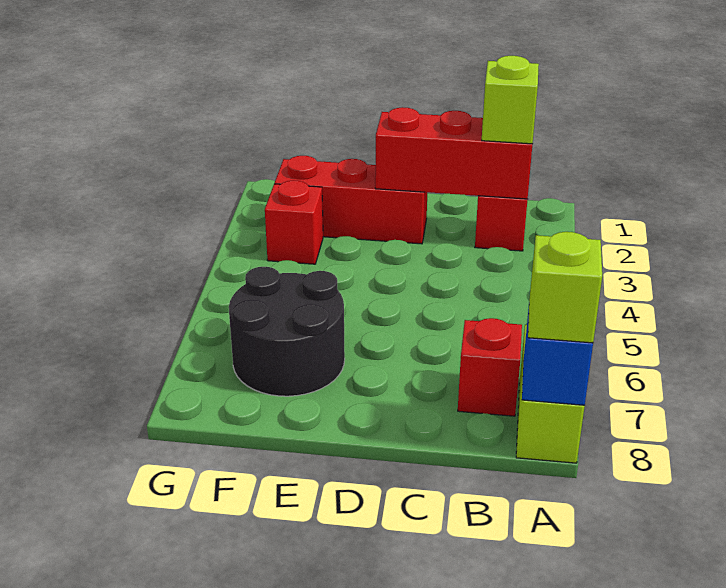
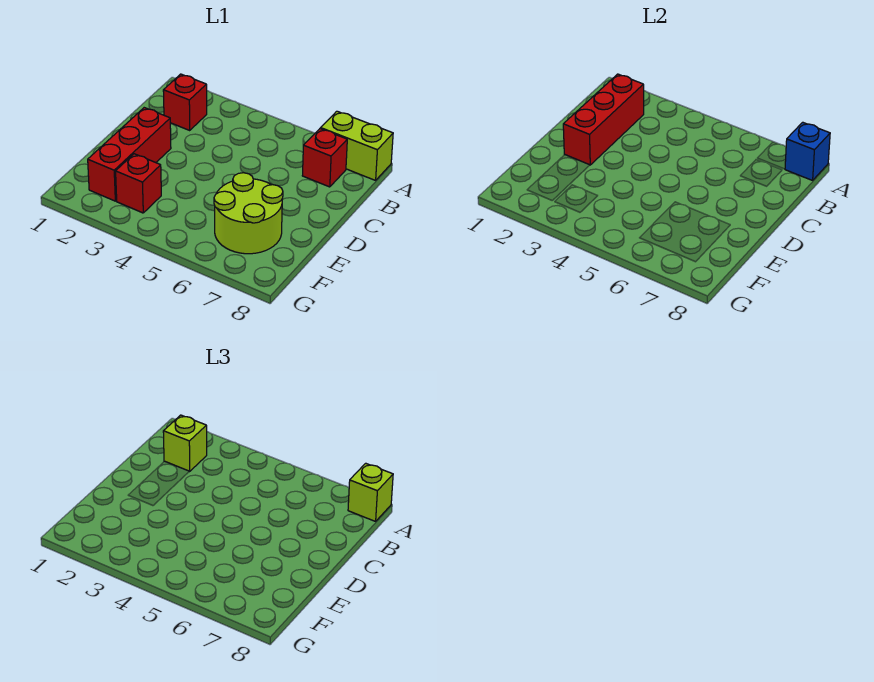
black round brick E6:F7 level 1 -> lime round brick E6:F7 level 1

